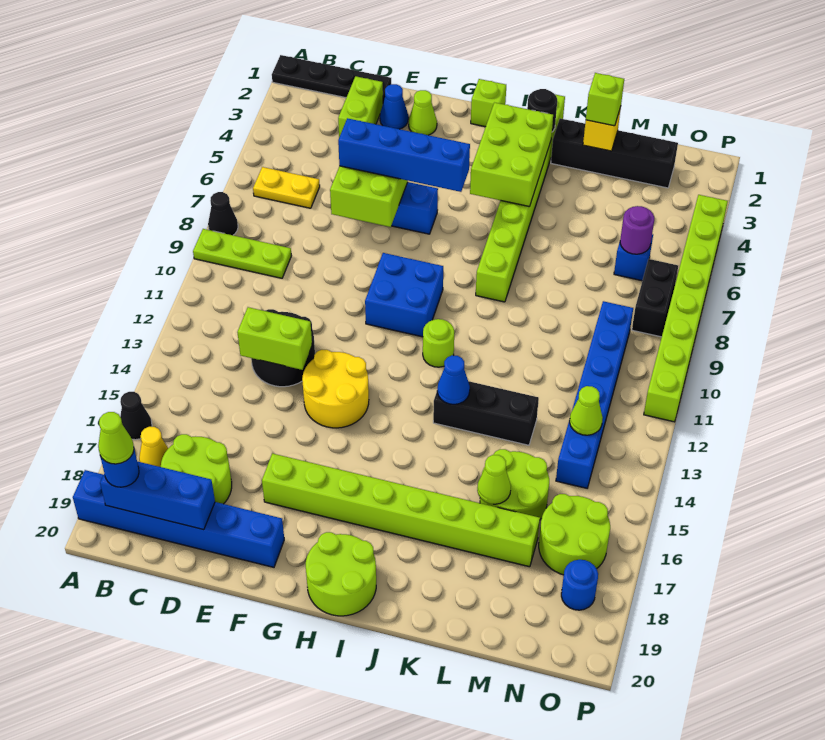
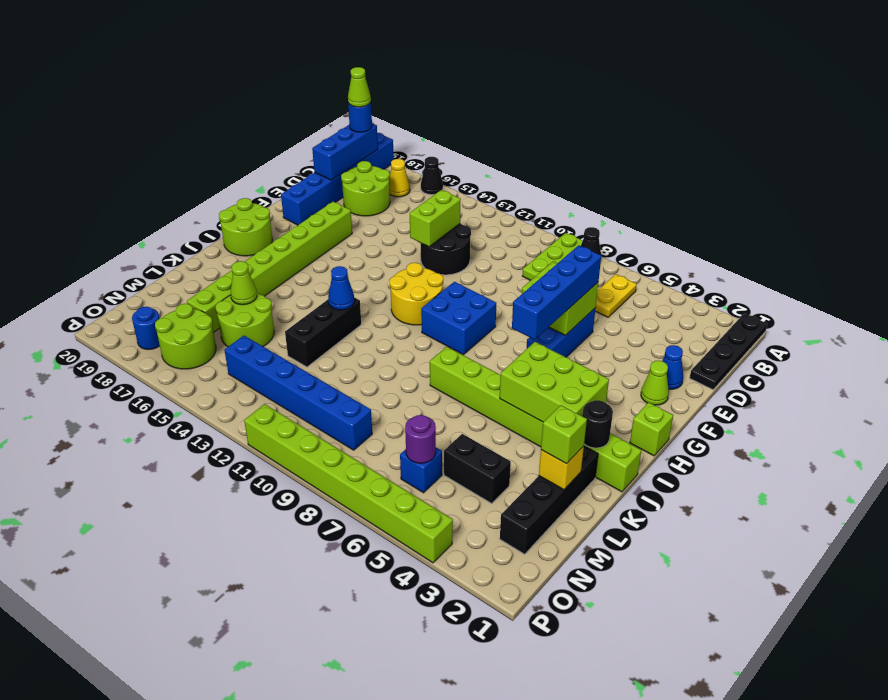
lime brick D2:D3 level 1 -> none
yellow round brick F13:G14 level 1 -> yellow round brick G11:H12 level 1
lime round brick I11 level 1 -> none
lime cone N13 level 2 -> none
black brick O7:O8 level 1 -> black brick M4:M5 level 1

